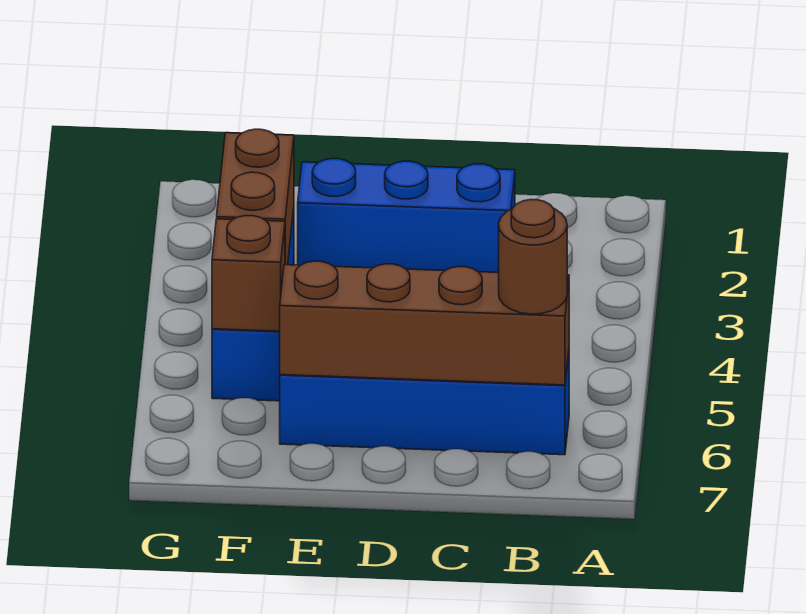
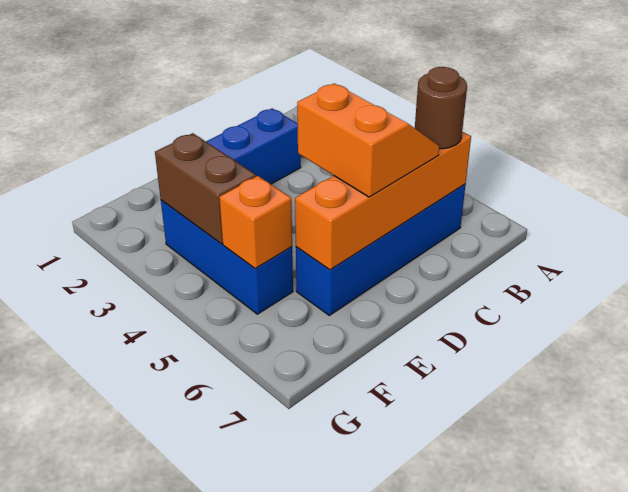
brown brick B6:E6 level 2 -> orange brick B6:E6 level 2
none -> orange slope C5:D6 level 3 top D
brown brick F5 level 2 -> orange brick F5 level 2

